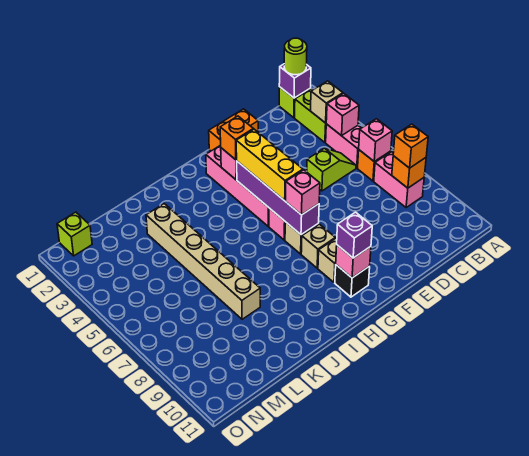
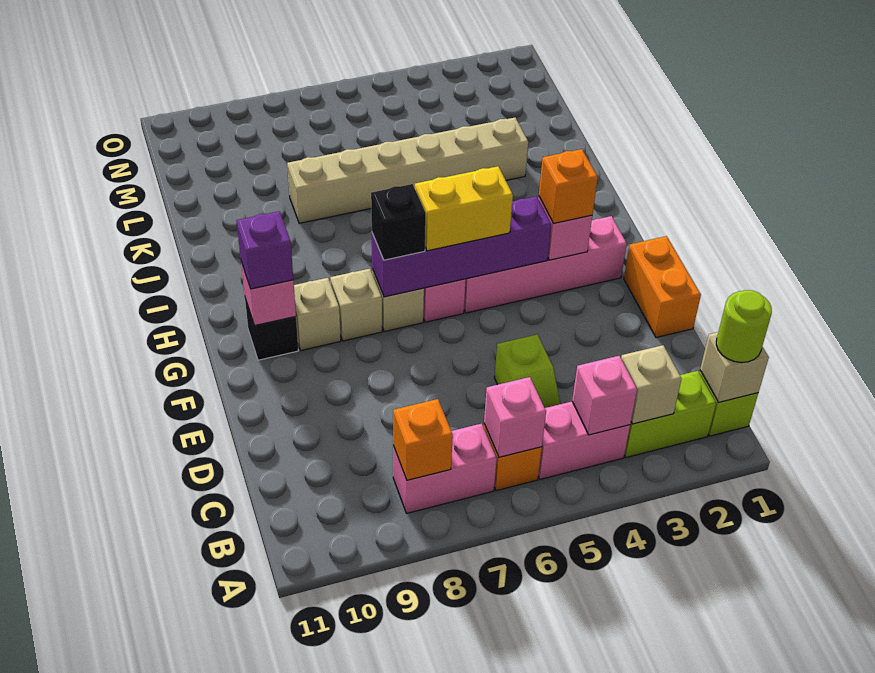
purple brick B1 level 2 -> tan brick B1 level 2
orange brick B8 level 3 -> none
yellow brick G4:G6 level 3 -> yellow brick G5:G6 level 3
pink brick G7 level 3 -> black brick G7 level 3
lime brick N1 level 1 -> none

